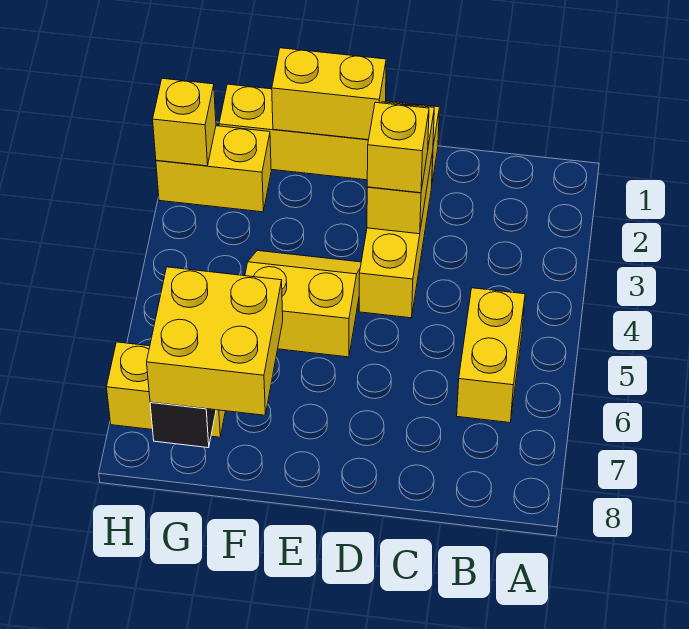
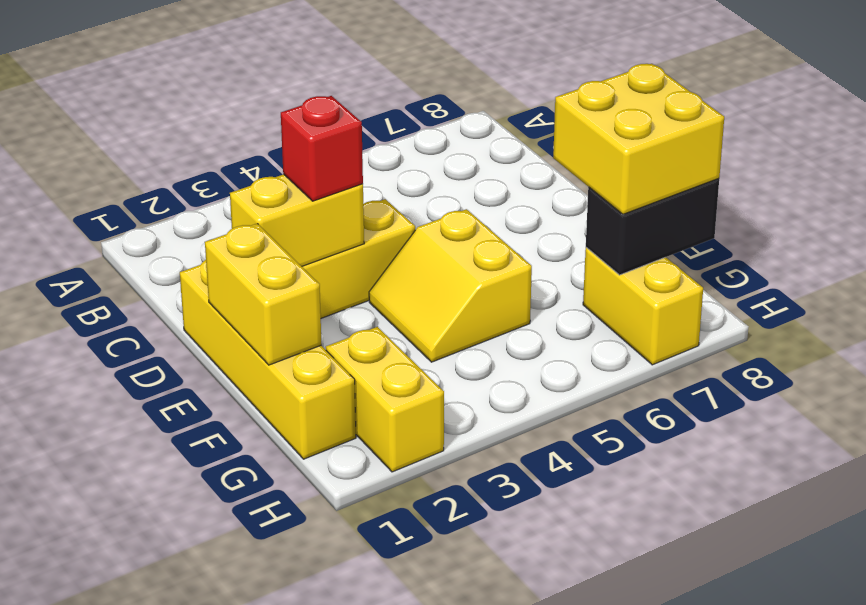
yellow brick B5:B6 level 1 -> none
yellow brick D3 level 3 -> red brick D3 level 3
yellow brick H2 level 2 -> none

